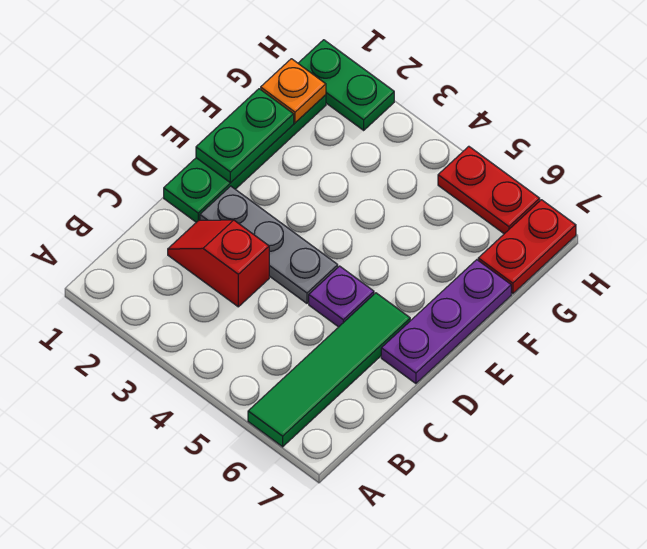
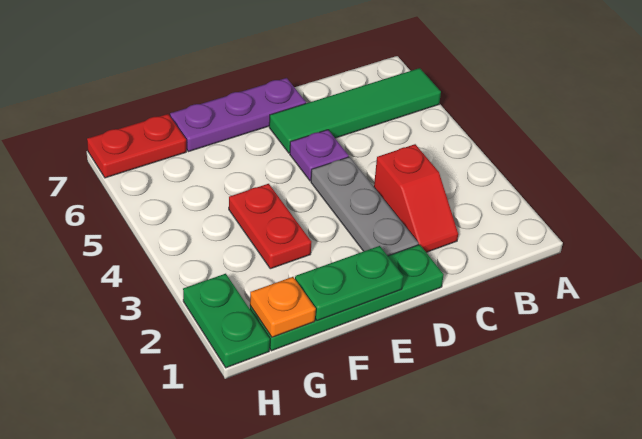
red plate H5:H6 level 1 -> red plate F3:F4 level 1

